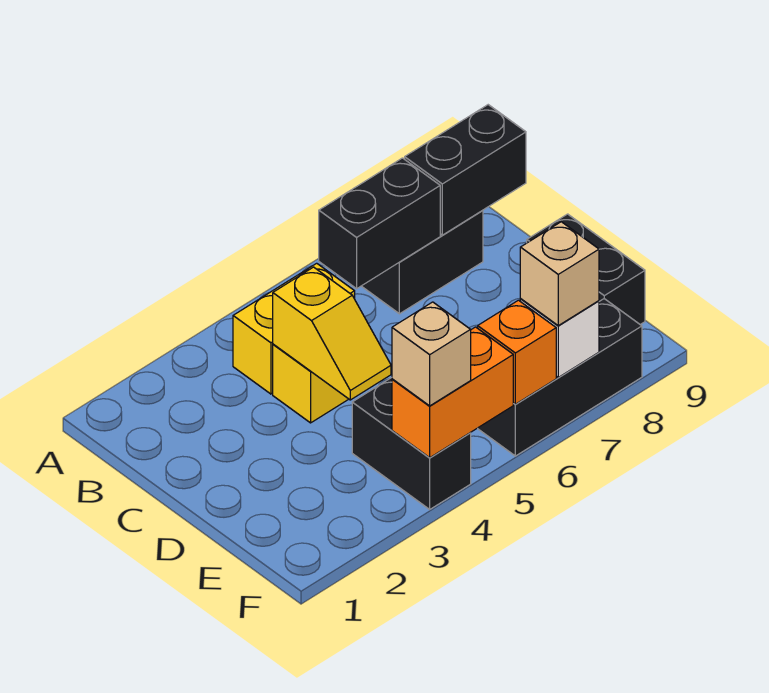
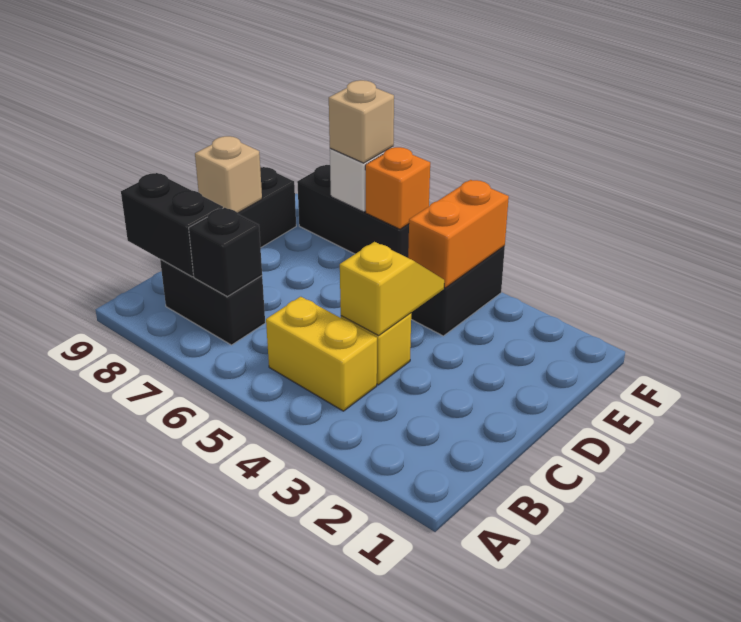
black brick B6:B7 level 2 -> black brick B7 level 2
orange brick F4:F5 level 2 -> orange brick E4:F4 level 2
tan brick F4 level 3 -> tan brick D9 level 2

